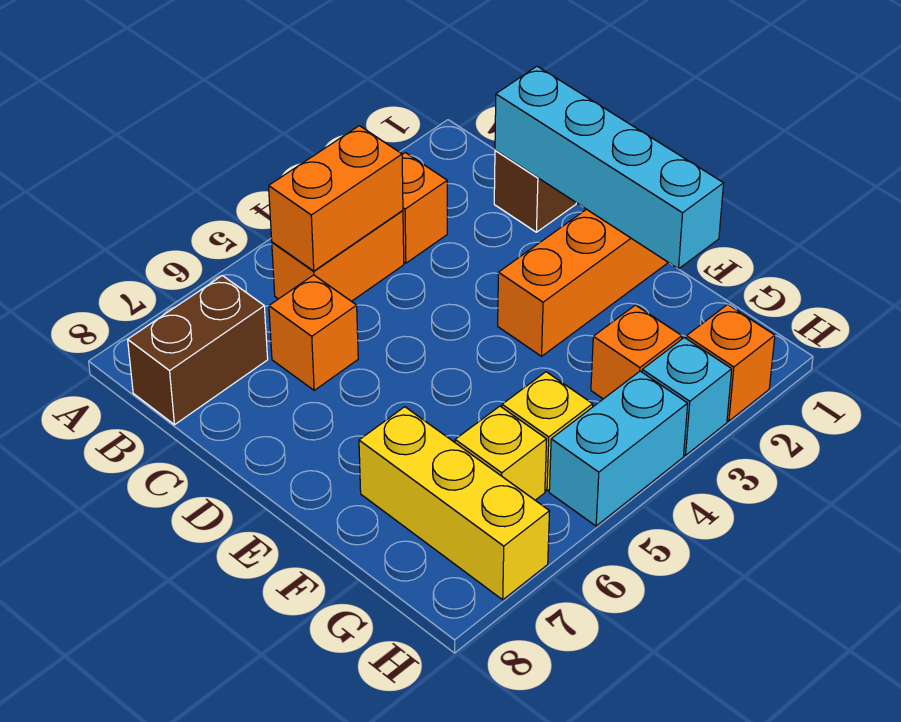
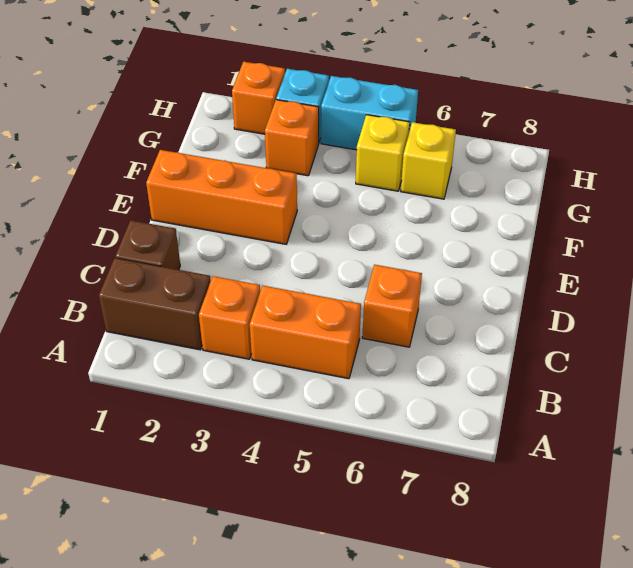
orange brick B4:B5 level 2 -> none
brown brick B7:B8 level 1 -> brown brick B1:B2 level 1
cyan brick C1:F1 level 2 -> none
yellow brick F7:H7 level 1 -> none

